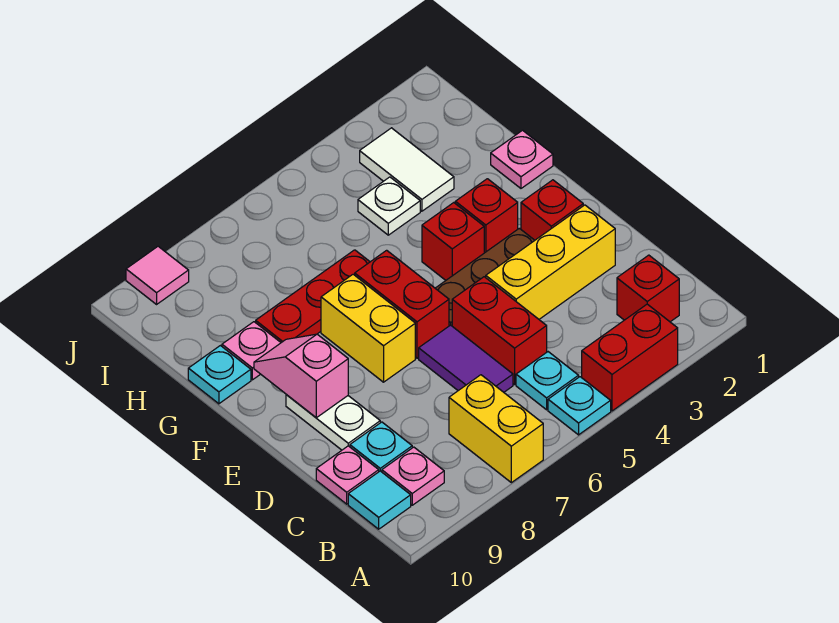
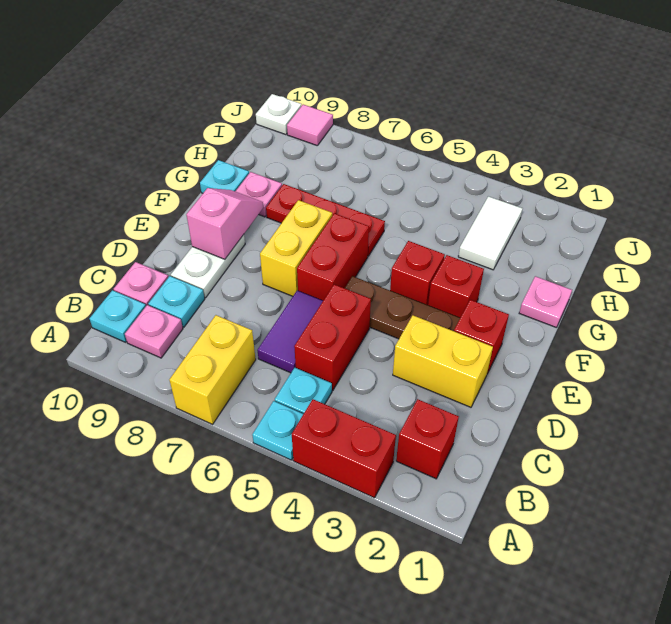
cyan tile B10 level 1 -> cyan plate B10 level 1
yellow brick D2:D4 level 1 -> yellow brick D2:D3 level 1
white plate H4 level 1 -> white plate J10 level 1

